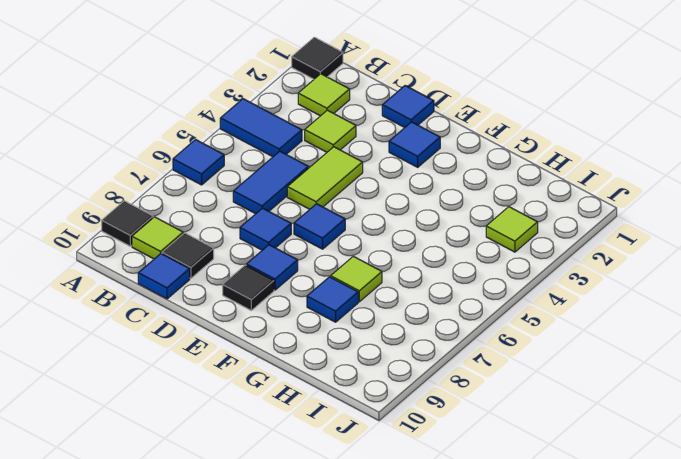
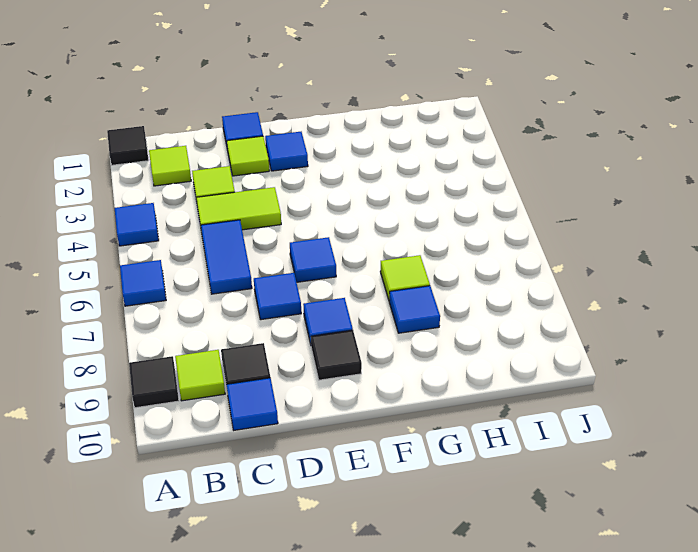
blue tile A4:B4 level 1 -> blue tile A4 level 1
lime tile D4:D5 level 1 -> lime tile C4:D4 level 1
lime tile I3 level 1 -> lime tile D2 level 1

